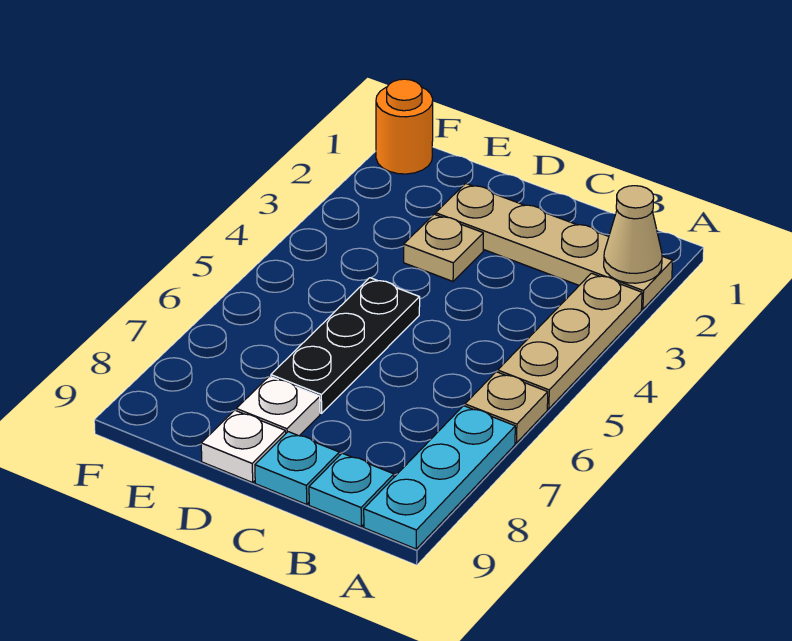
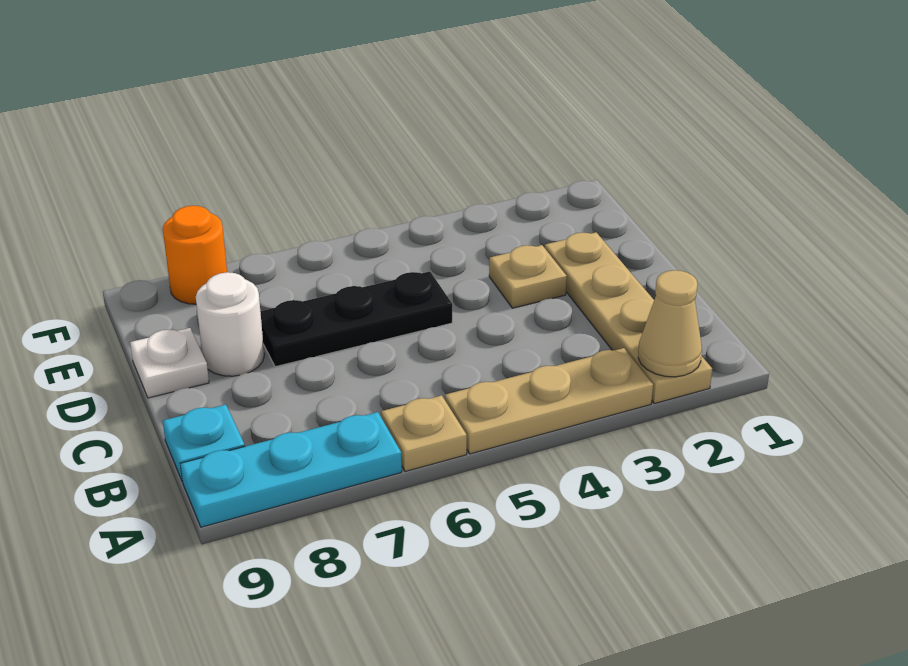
cyan plate C9 level 1 -> none
white plate D8 level 1 -> white round brick D8 level 1
orange round brick F1 level 1 -> orange round brick F8 level 1

